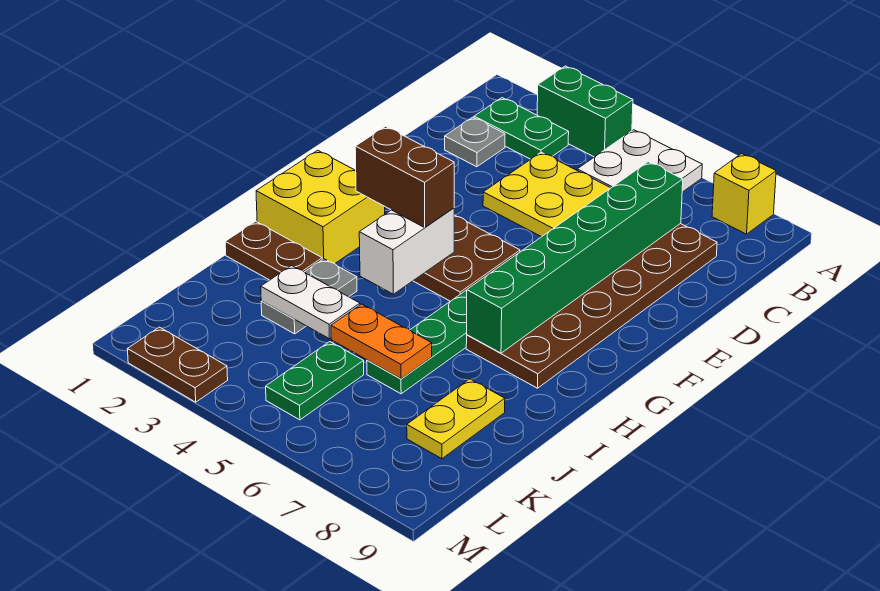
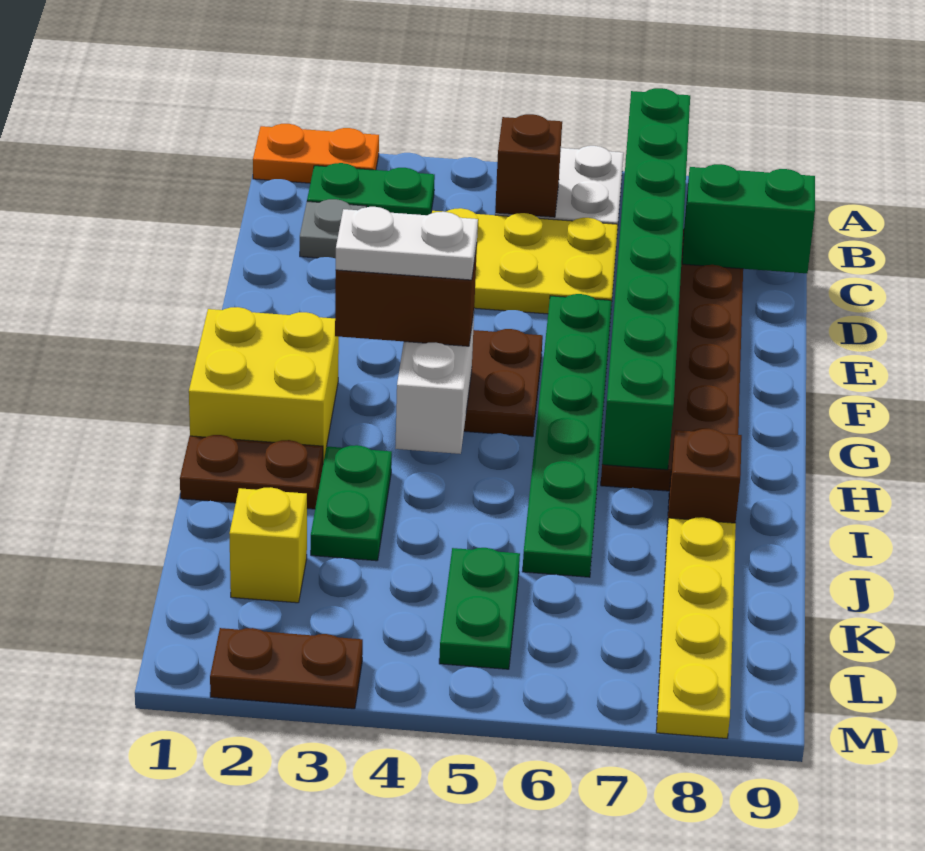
green brick A3:A4 level 1 -> green brick C8:C9 level 2
yellow brick A8 level 1 -> yellow brick K2 level 1
none -> brown brick B5 level 2
green brick C7:H7 level 2 -> green brick A7:H7 level 2
grey plate I3:J3 level 1 -> green plate I3:J3 level 1
none -> brown brick I8 level 1
white plate J3:J4 level 2 -> white plate G3:G4 level 4
orange plate J5:J6 level 2 -> orange plate A1:A2 level 1
yellow plate J8:K8 level 1 -> yellow plate J8:M8 level 1

